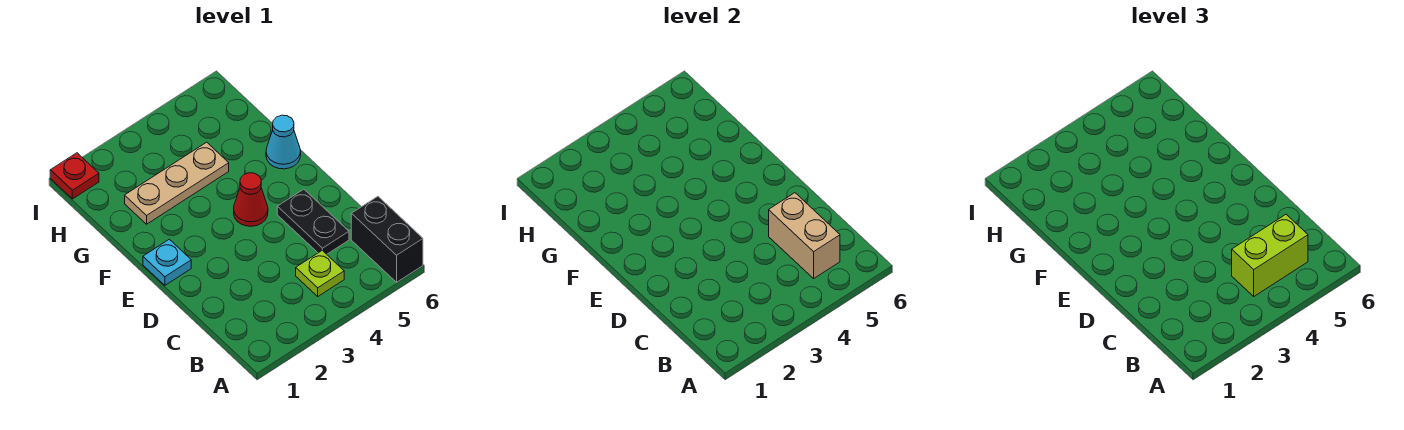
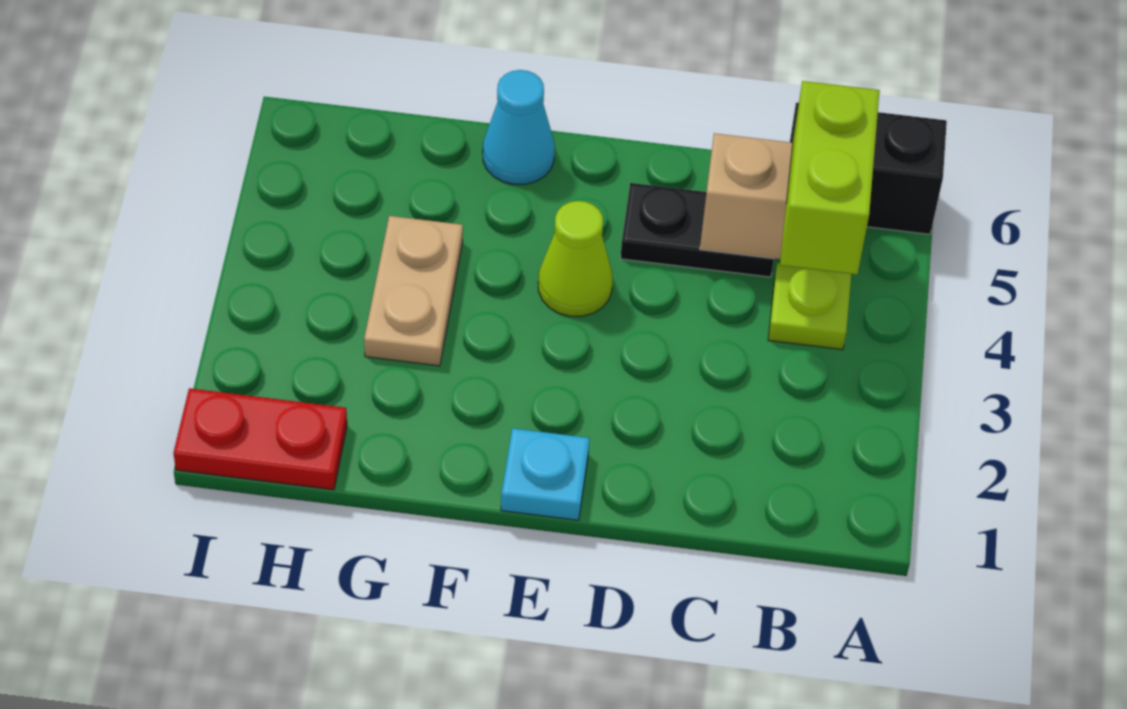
red cone E4 level 1 -> lime cone E4 level 1
tan plate G2:G4 level 1 -> tan plate G3:G4 level 1
red plate I1 level 1 -> red plate H1:I1 level 1

